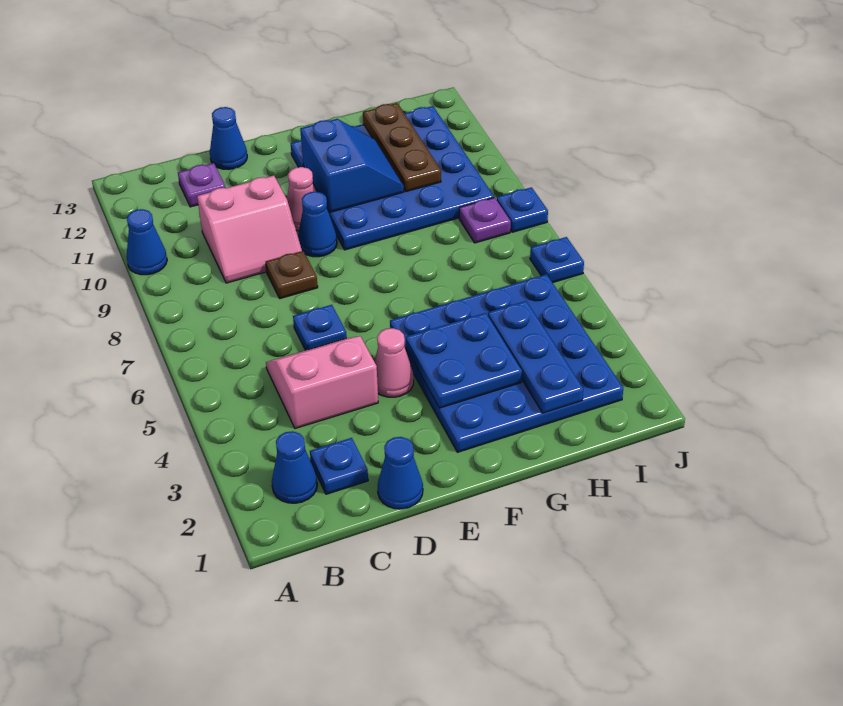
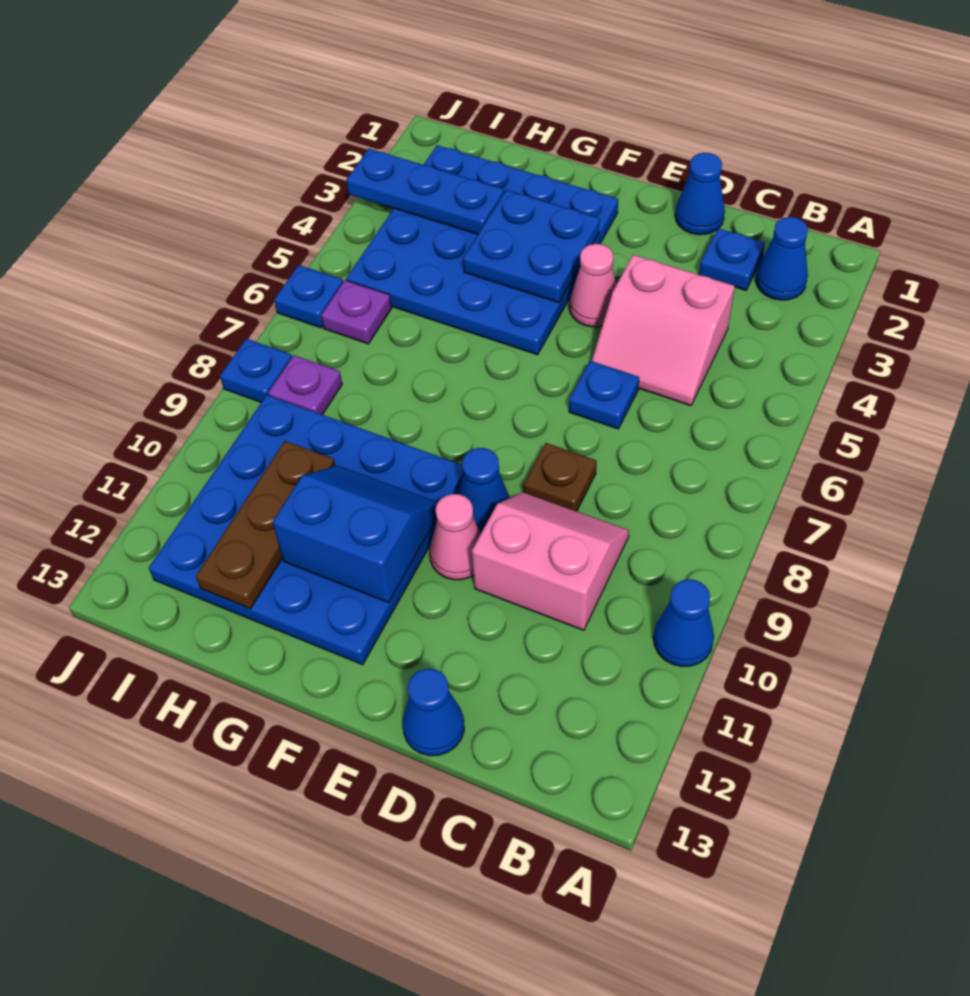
purple plate C12 level 1 -> purple plate I6 level 1
blue slope F10:G11 level 2 top F -> blue slope F10:G11 level 2 top 11
blue plate H2:H4 level 2 -> blue plate H3:J3 level 2

